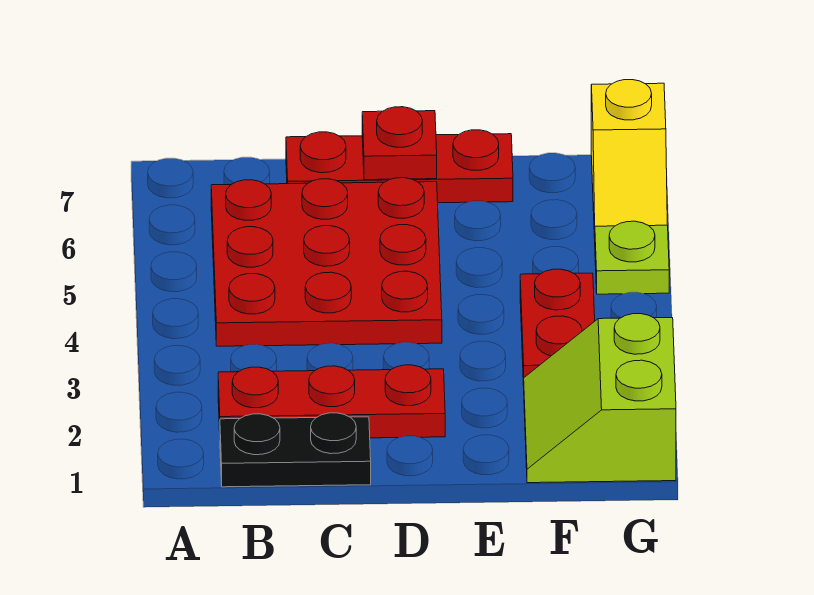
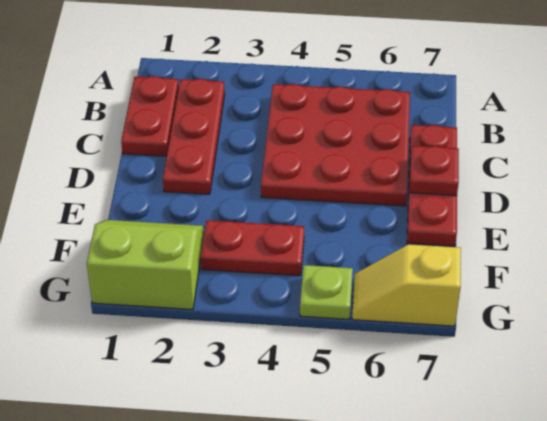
black plate B1:C1 level 1 -> red plate B1:C1 level 1

